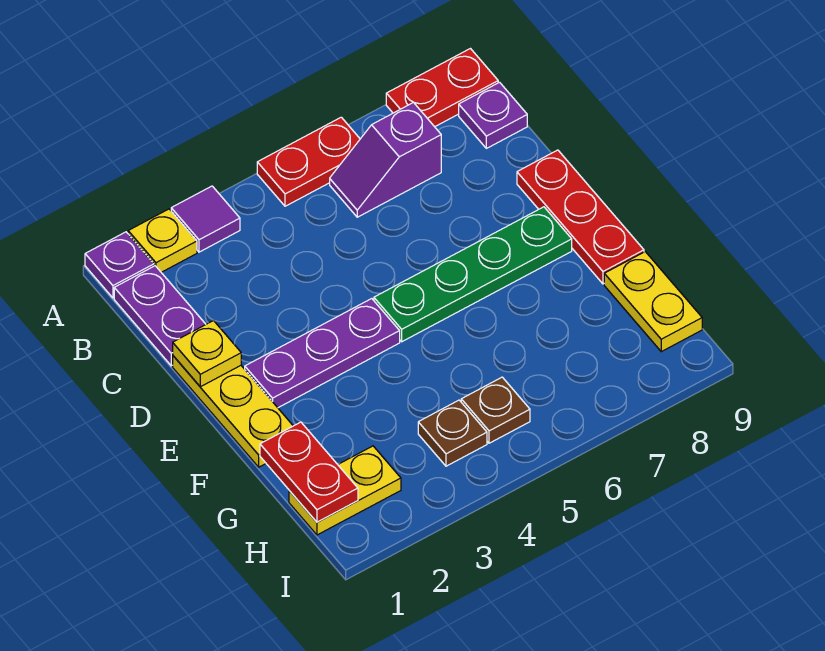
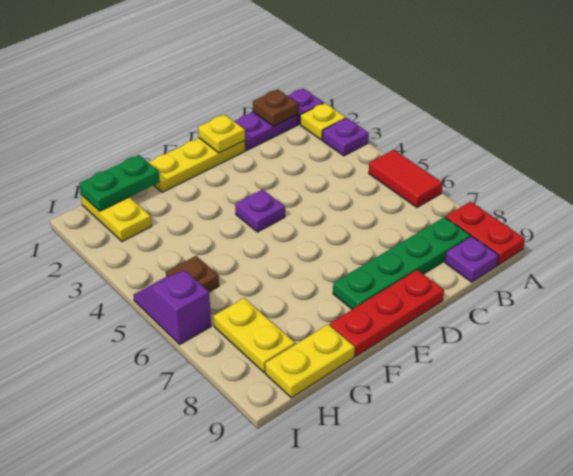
purple tile A3 level 1 -> purple plate A3 level 1
red plate A5:A6 level 1 -> red tile A5:A6 level 1
purple slope B6:B7 level 1 top 7 -> purple slope I5:I6 level 1 top 6
purple plate E2:E4 level 1 -> purple plate E4 level 1
green plate E5:E8 level 1 -> green plate B8:E8 level 1
red plate G1:H1 level 2 -> green plate G1:H1 level 2
brown plate H4 level 1 -> brown plate B1 level 2
none -> yellow plate H7:H8 level 1

